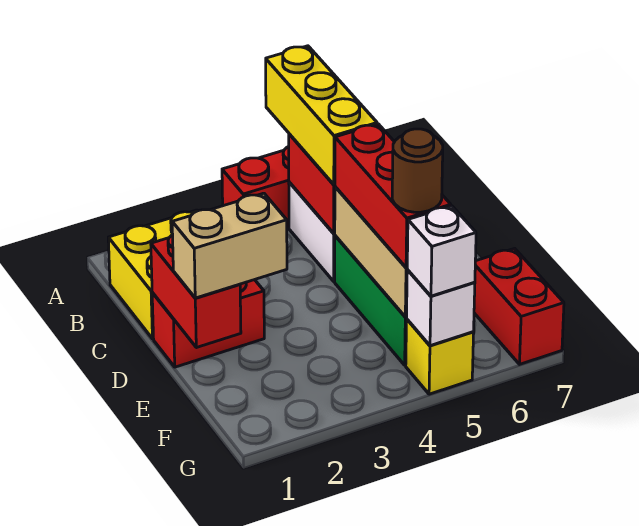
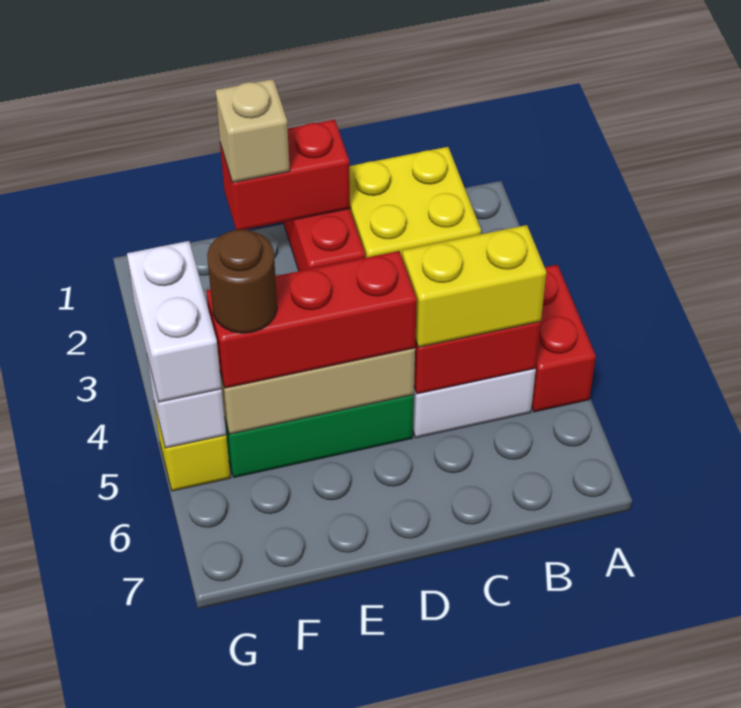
yellow brick A5:C5 level 3 -> yellow brick B5:C5 level 3
tan brick E1:E2 level 3 -> tan brick E1 level 3
red brick F7:G7 level 1 -> none
white brick G5 level 3 -> white brick G4:G5 level 3

